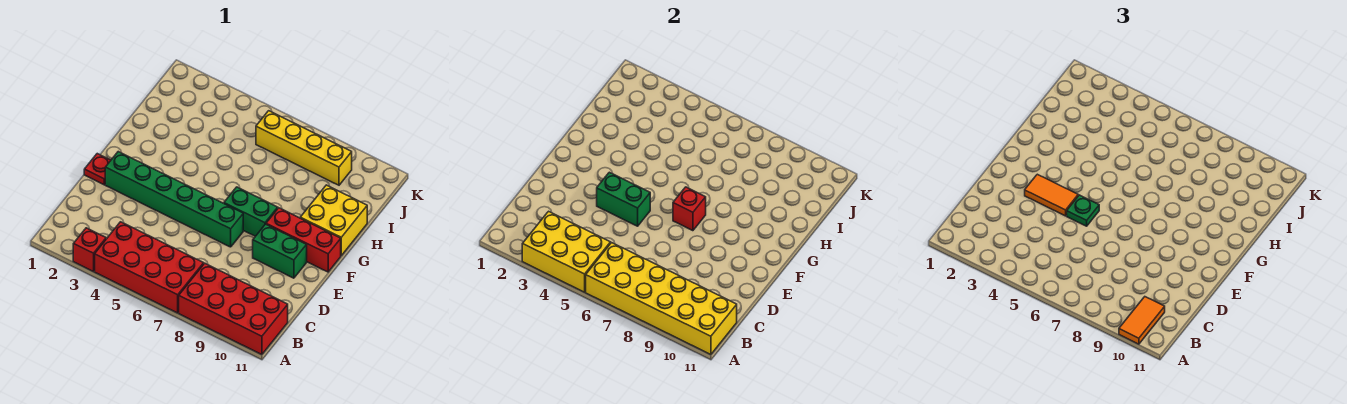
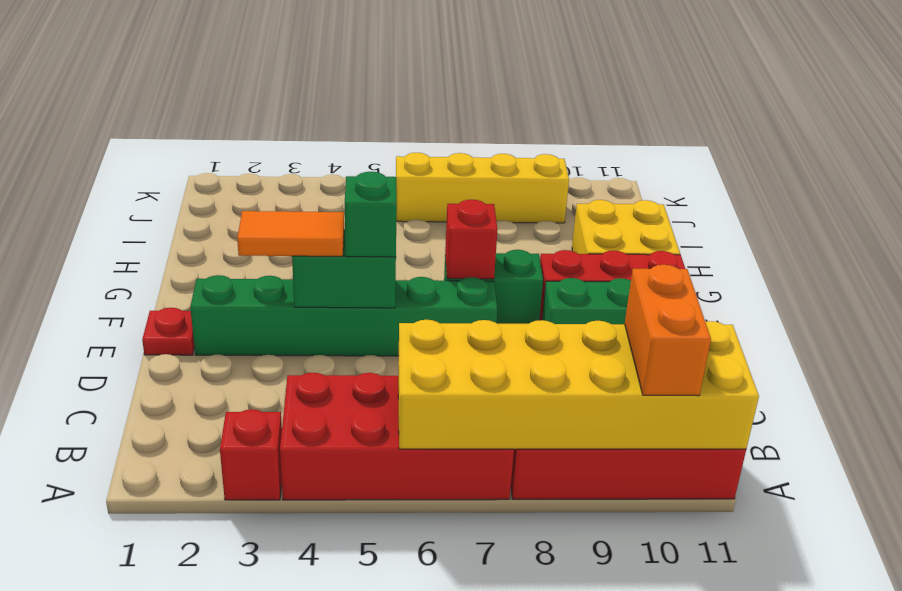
yellow brick A3:B5 level 2 -> none
orange tile A10:B10 level 3 -> orange brick A10:B10 level 3
green plate E5 level 3 -> green brick E5 level 3

